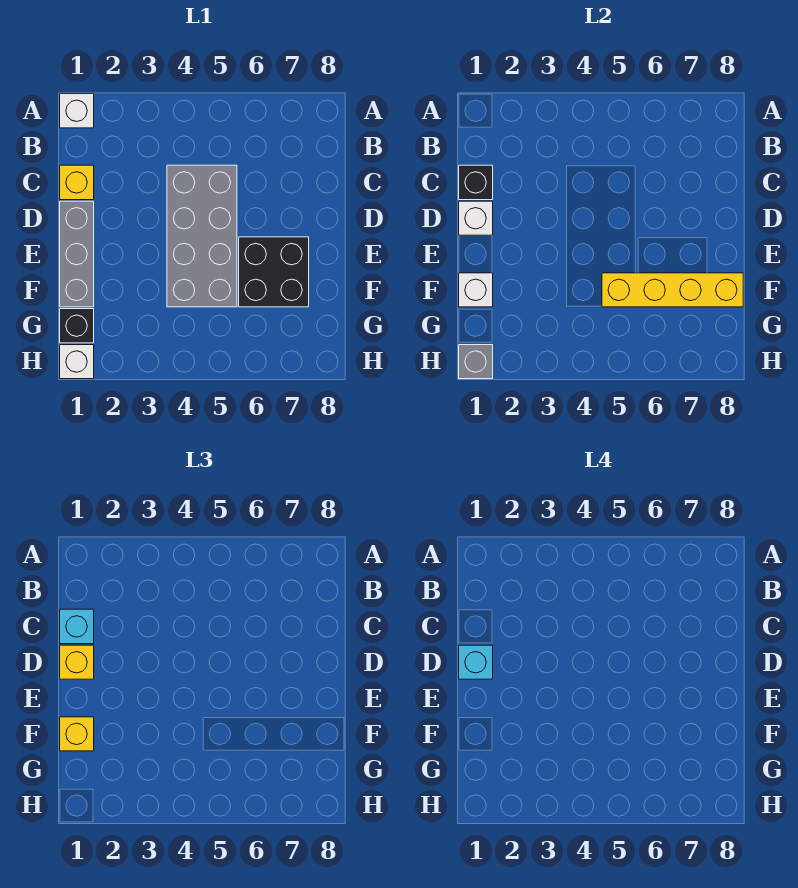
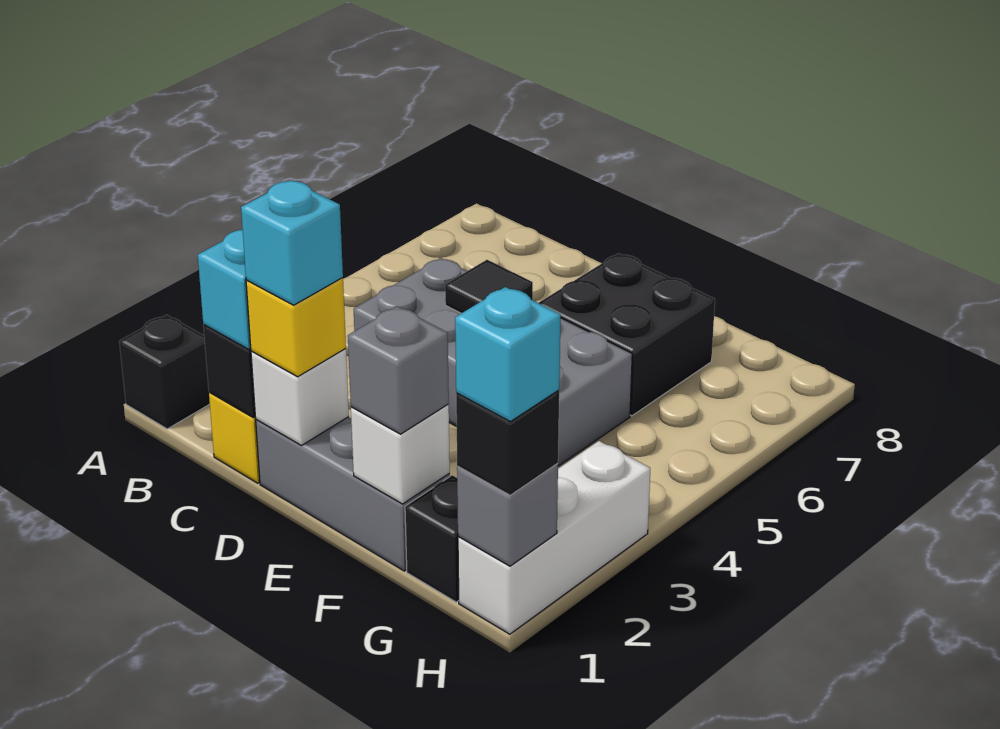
white brick A1 level 1 -> black brick A1 level 1
none -> black tile D5 level 2
yellow brick F1 level 3 -> grey brick F1 level 3
yellow brick F5:F8 level 2 -> none
white brick H1 level 1 -> white brick H1:H3 level 1
none -> black brick H1 level 3
none -> cyan brick H1 level 4

